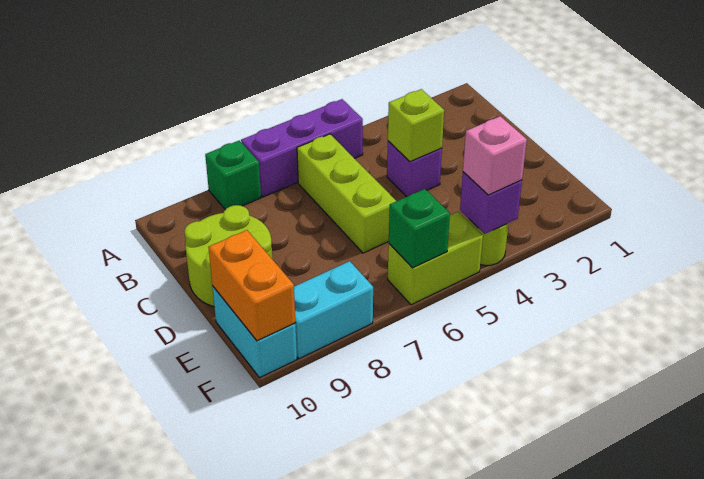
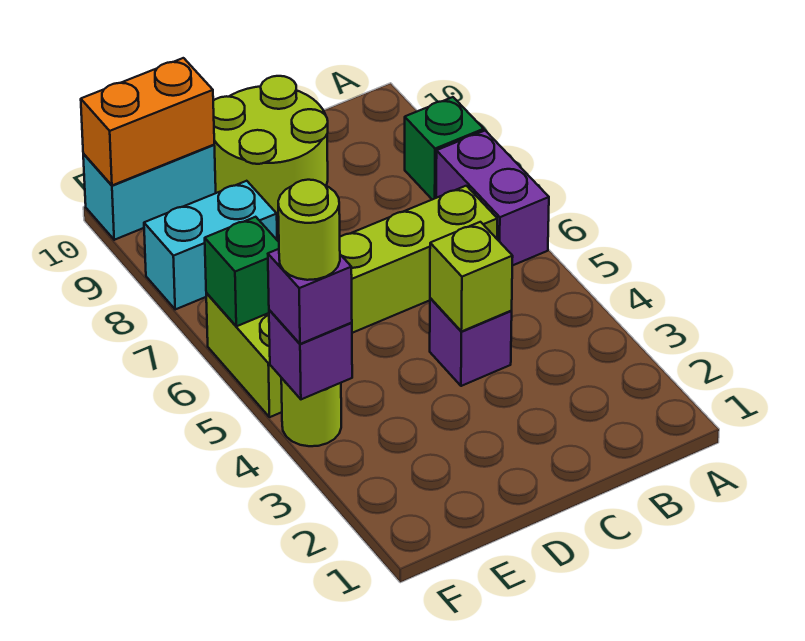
purple brick A5:A7 level 1 -> purple brick A6:A7 level 1
pink brick F4 level 3 -> purple brick F4 level 3
none -> lime round brick F4 level 4
cyan brick F8:F9 level 1 -> cyan brick E8:F8 level 1

